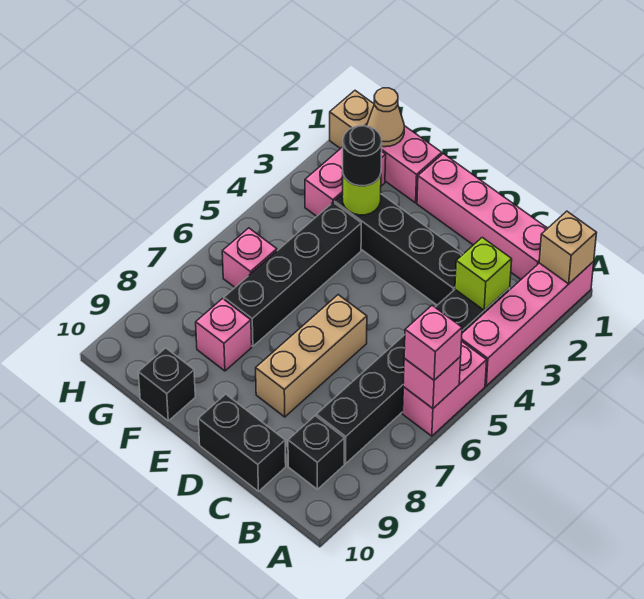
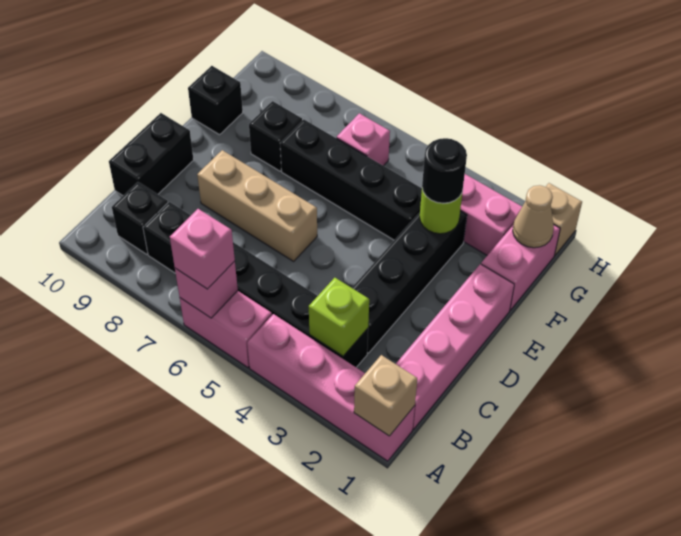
pink brick F8 level 1 -> black brick F8 level 1

